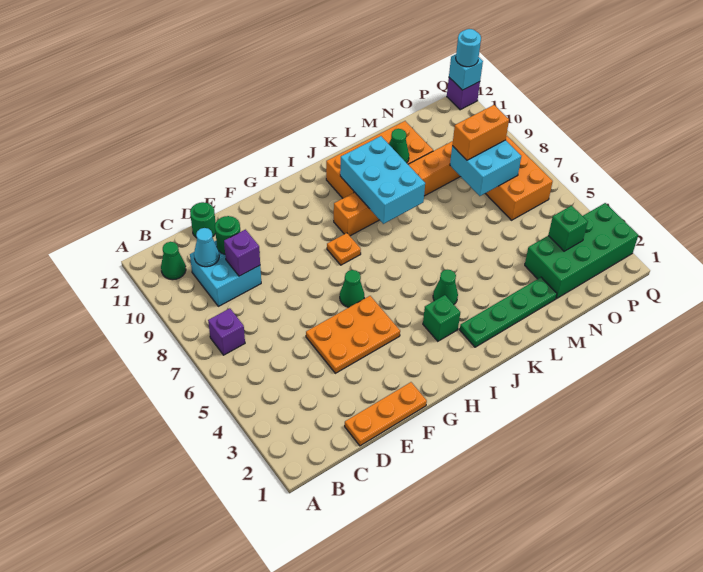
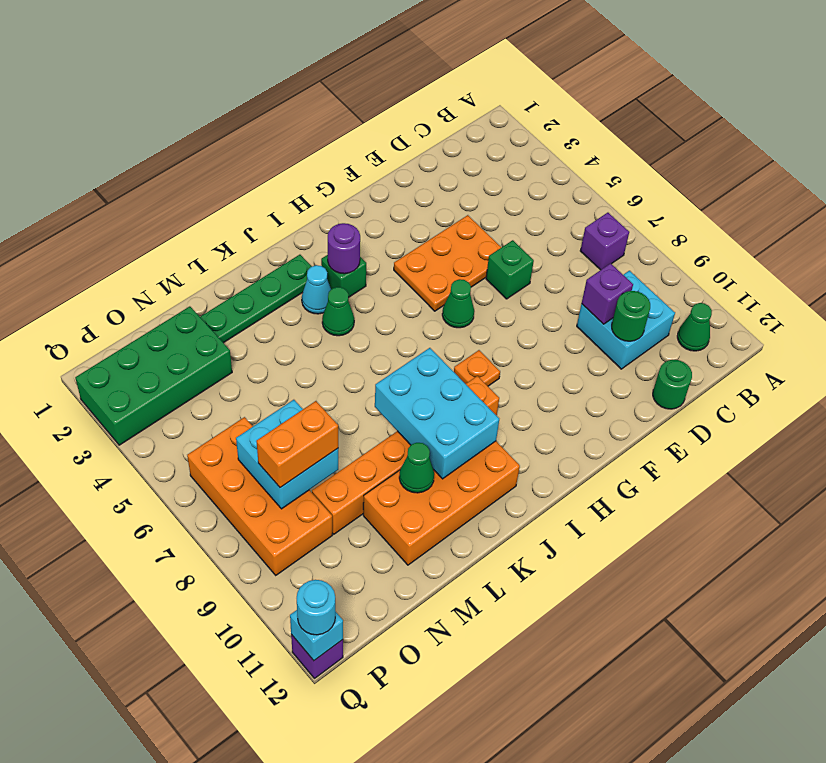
cyan cone C10 level 2 -> cyan cone J3 level 1
orange plate D1:F1 level 1 -> none
none -> purple round brick I3 level 2
green brick O3 level 2 -> green brick E6 level 1

